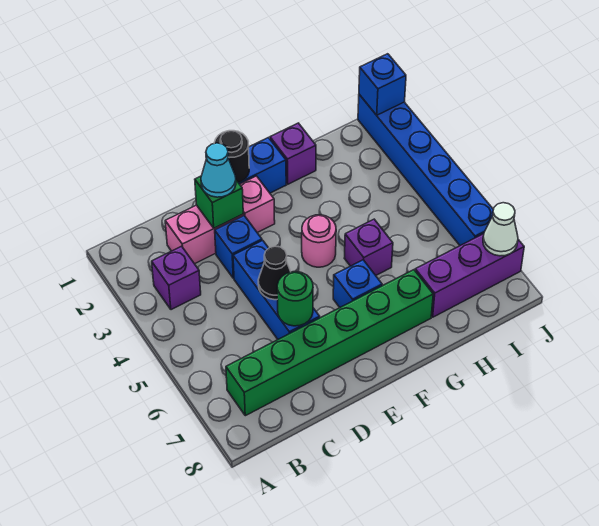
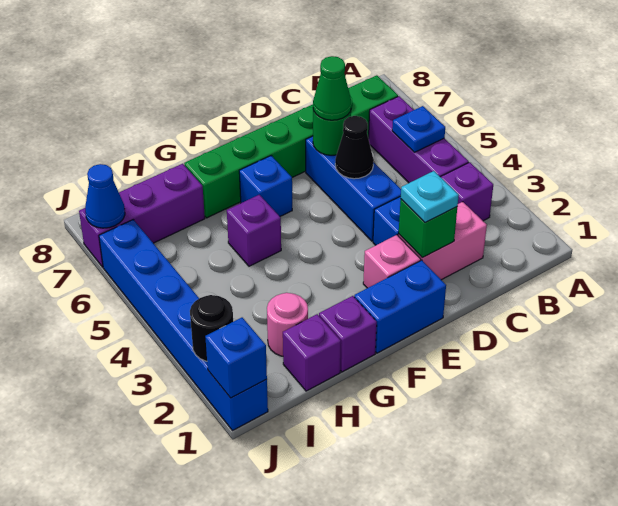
none -> purple brick B4:B6 level 1
none -> blue plate B5 level 2
cyan cone D2 level 3 -> cyan plate D2 level 3
none -> green cone D6 level 3
black round brick E1 level 2 -> black round brick J2 level 2
pink round brick F4 level 1 -> pink round brick H2 level 1
none -> purple brick H1 level 1
white cone J7 level 2 -> blue cone J7 level 2

